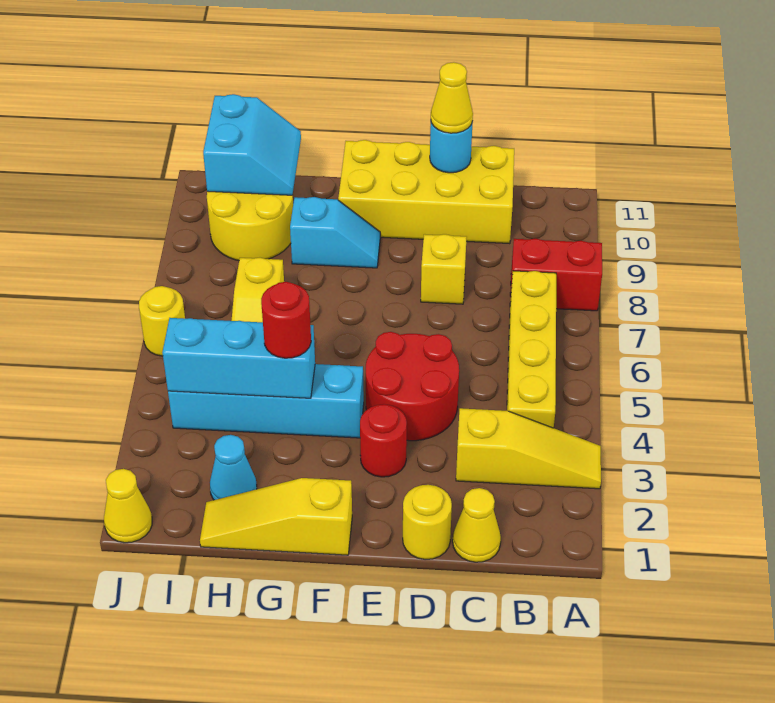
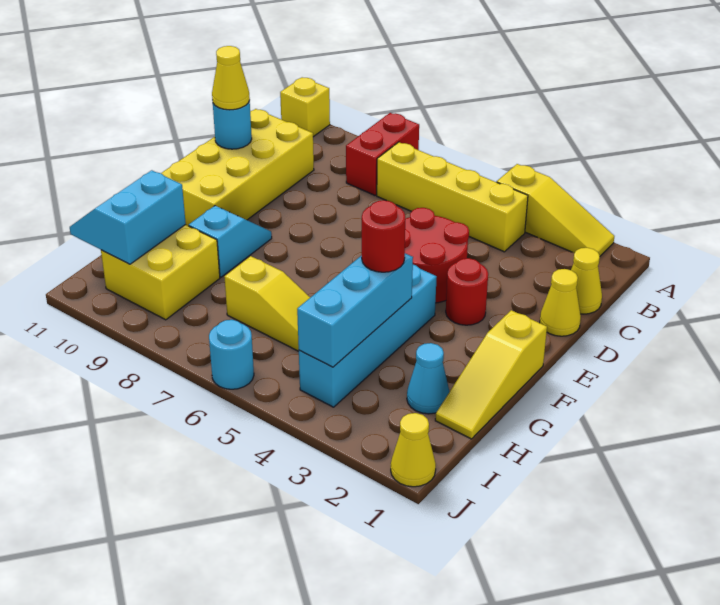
yellow slope A3:C3 level 1 top C -> yellow slope A2:A4 level 1 top 4
yellow round brick D1 level 1 -> yellow cone D1 level 1
yellow brick D8 level 1 -> yellow brick A11 level 1
yellow round brick H9:I10 level 1 -> yellow brick H9:I10 level 1
cyan slope H10:I11 level 2 top I -> cyan slope H10:I11 level 2 top 10
yellow round brick J6 level 1 -> cyan round brick J6 level 1

